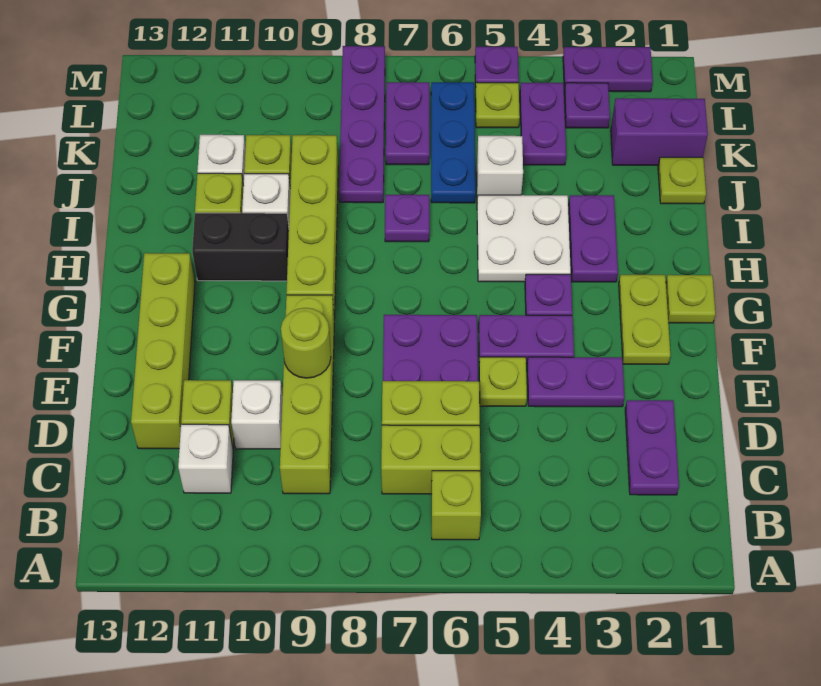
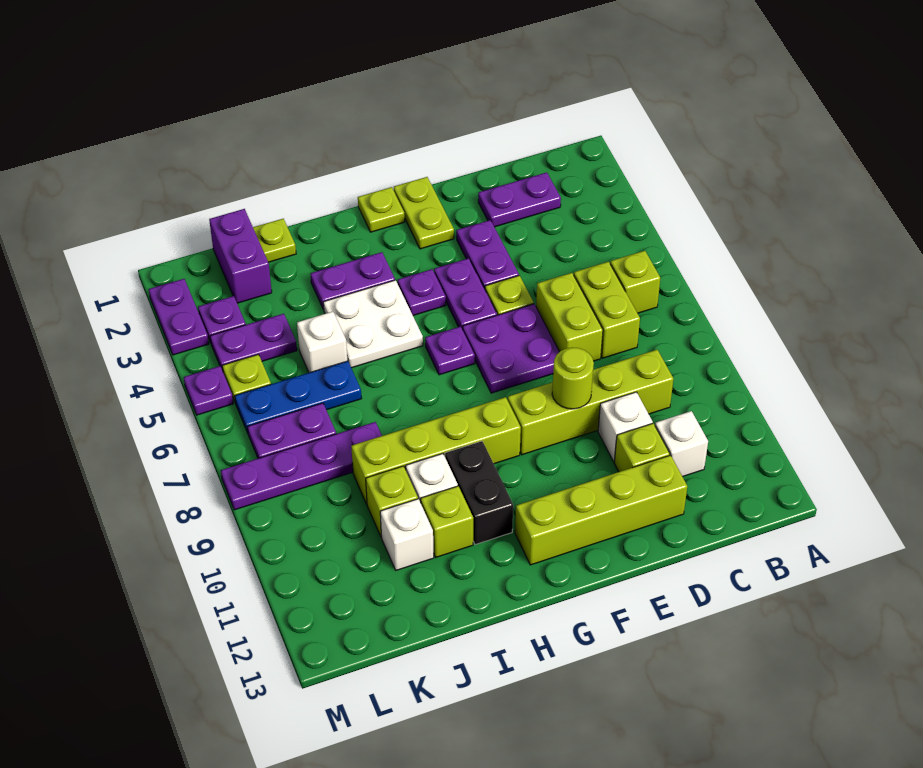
lime plate F2:G2 level 1 -> lime plate F1:F2 level 1
purple plate I7 level 1 -> purple plate G6 level 1

